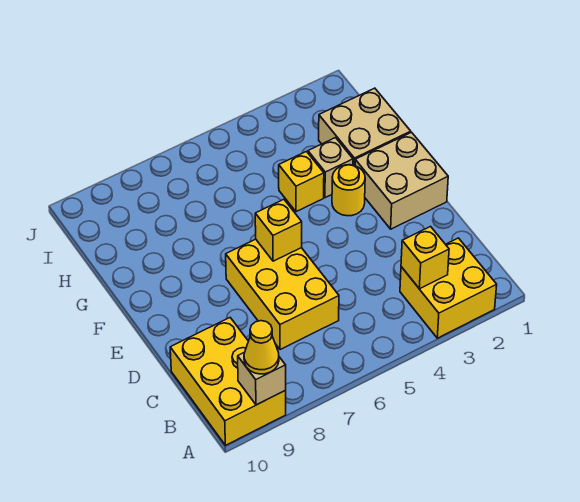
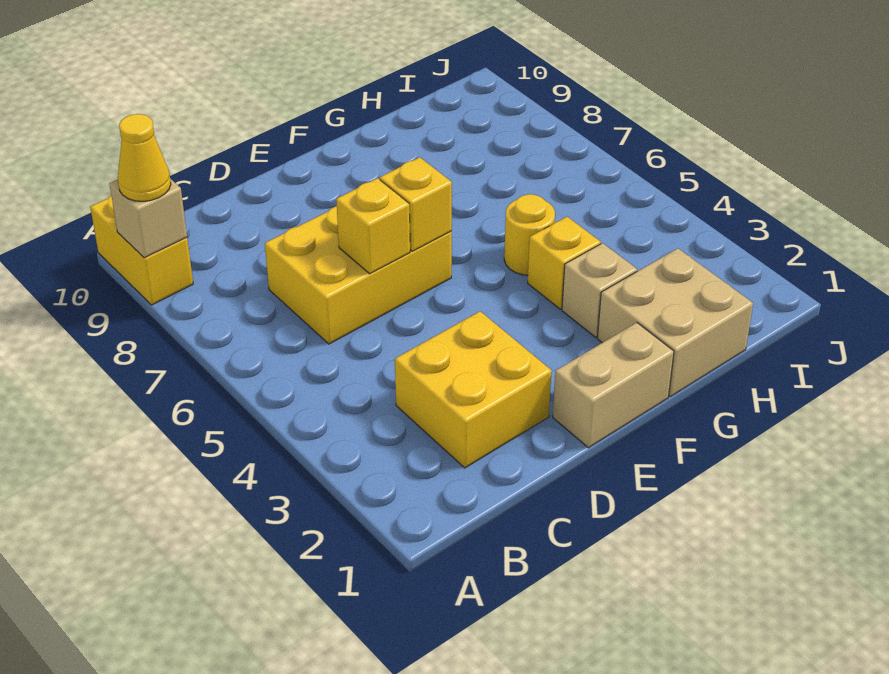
yellow brick A2:B3 level 1 -> yellow brick C2:D3 level 1
yellow brick A9:C10 level 1 -> yellow brick A9:A10 level 1
yellow brick B3 level 2 -> yellow brick D6 level 2
tan brick E1:F2 level 1 -> tan brick E1:F1 level 1
yellow round brick F3 level 1 -> yellow round brick G5 level 1

